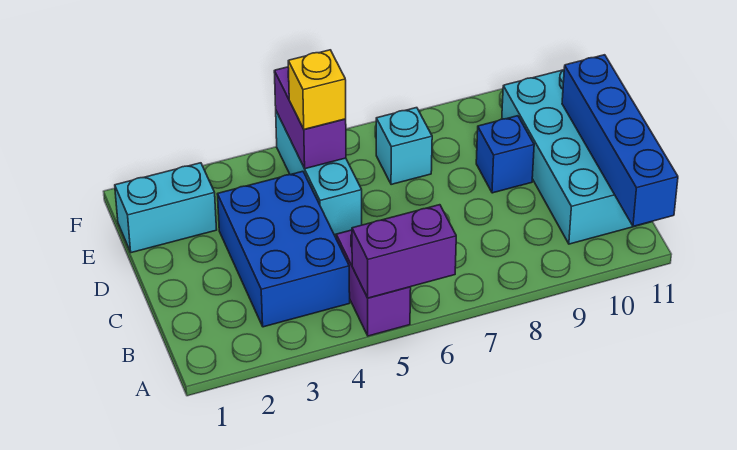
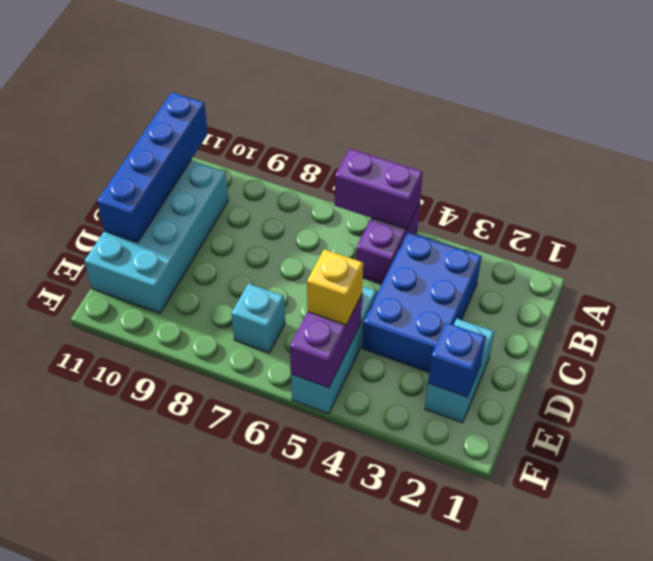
blue brick D9 level 1 -> blue brick E2 level 2
cyan brick E1:E2 level 1 -> cyan brick D2:E2 level 1

